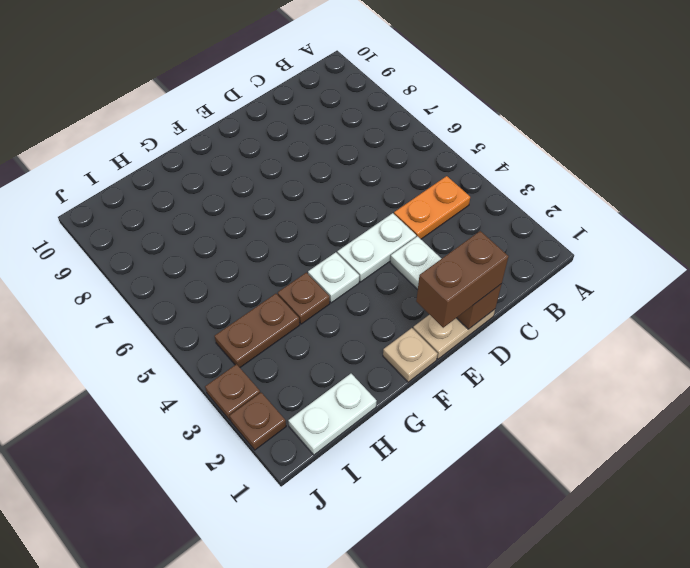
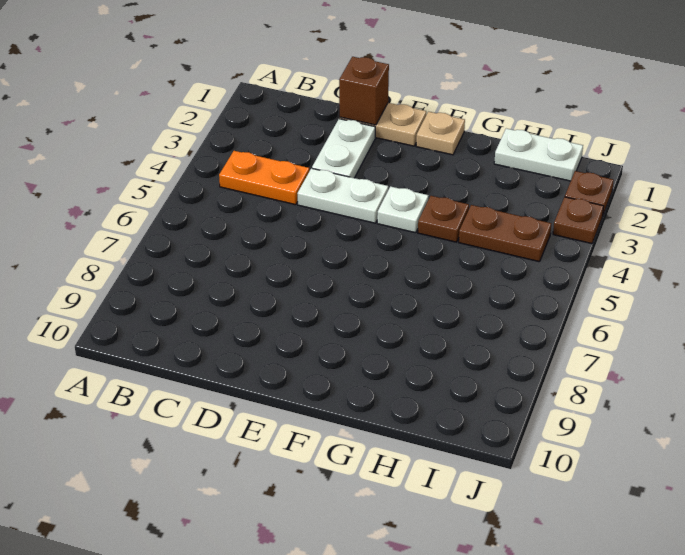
brown brick D1:E1 level 3 -> none

